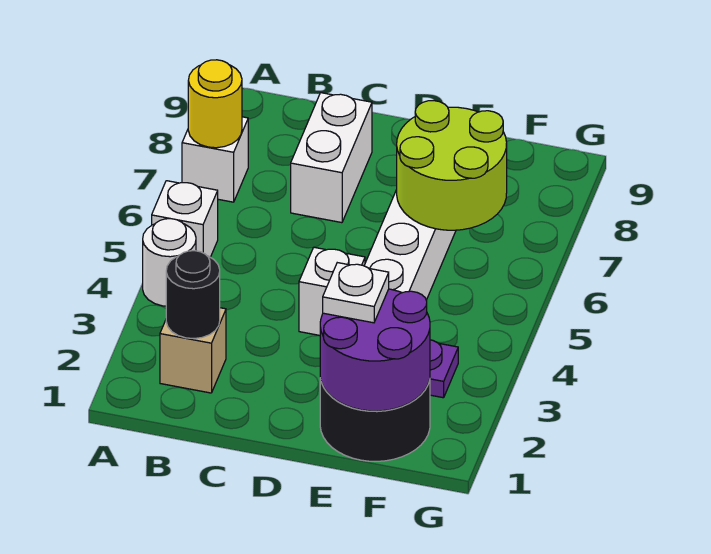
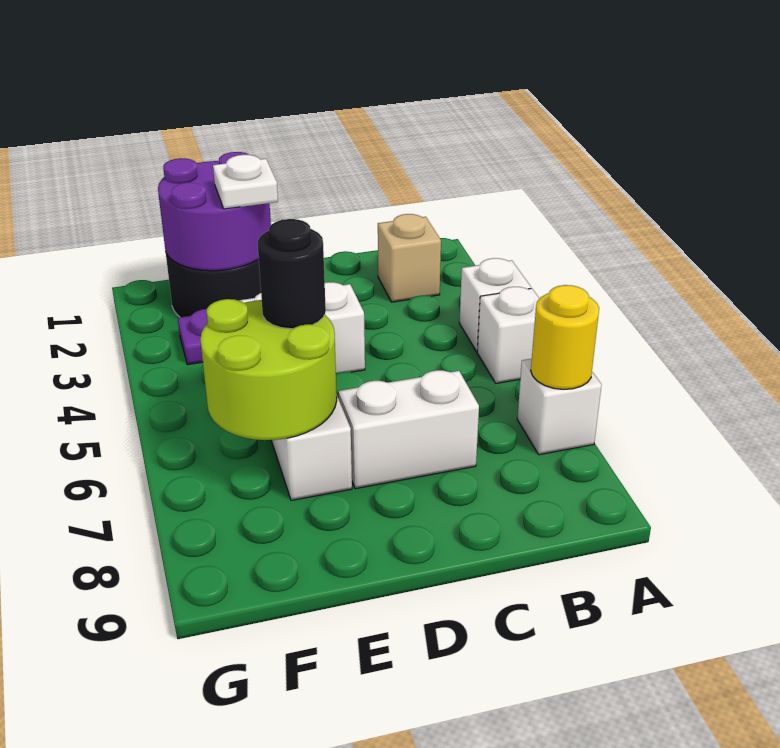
white round brick A4 level 1 -> white brick A4 level 1
black round brick B2 level 2 -> black round brick E6 level 3
white brick C7:C8 level 1 -> white brick C7:D7 level 1

